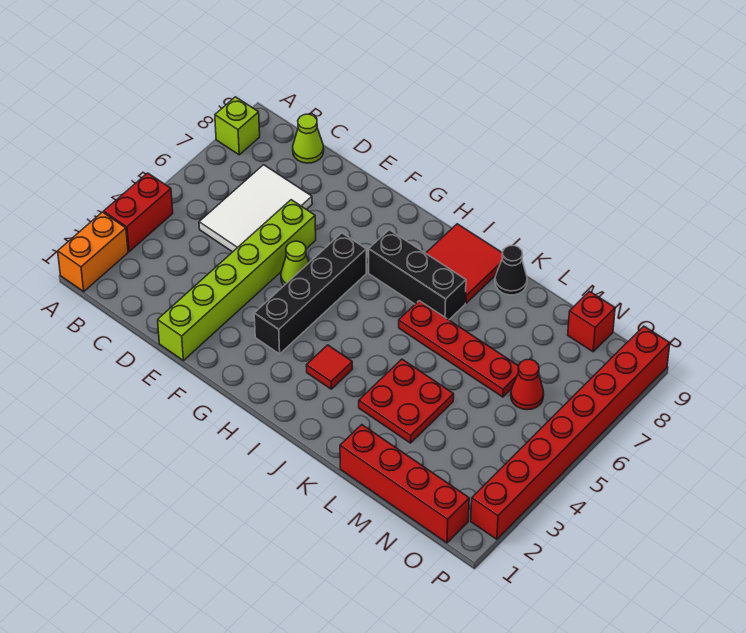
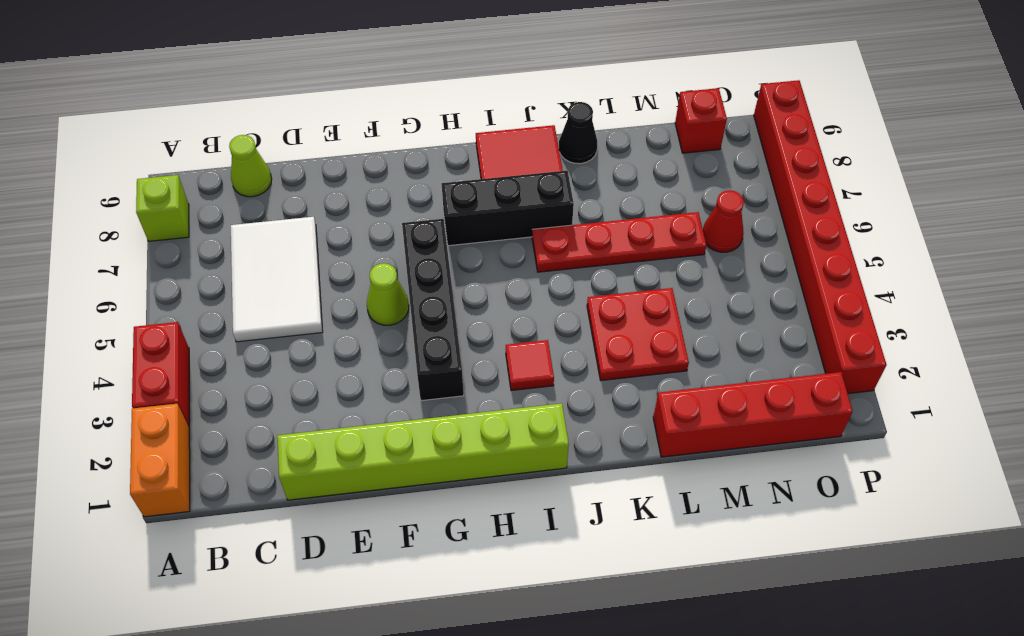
lime brick E1:E6 level 1 -> lime brick D1:I1 level 1

